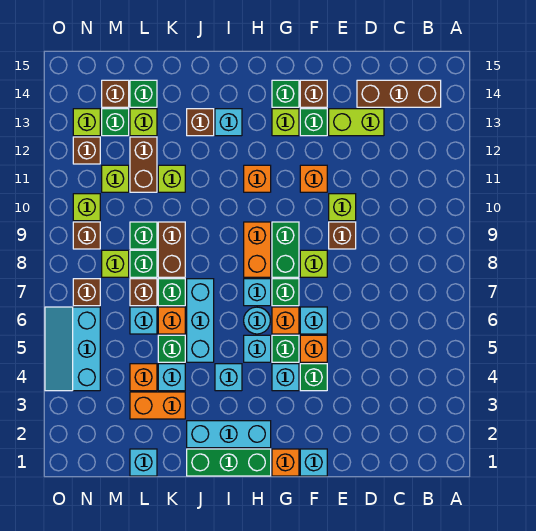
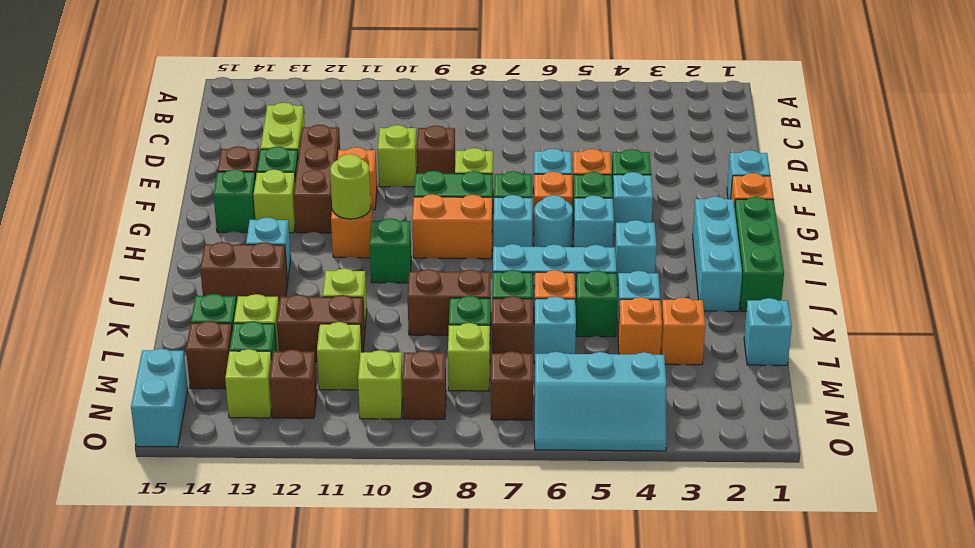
brown brick B14:D14 level 1 -> brown brick E12:G12 level 1
none -> lime round brick H11 level 2
brown brick J13 level 1 -> brown brick J13:J14 level 1
orange brick K3:L3 level 1 -> orange brick L3 level 1
green brick L9 level 1 -> green brick I10 level 1
none -> cyan brick N15:O15 level 1

